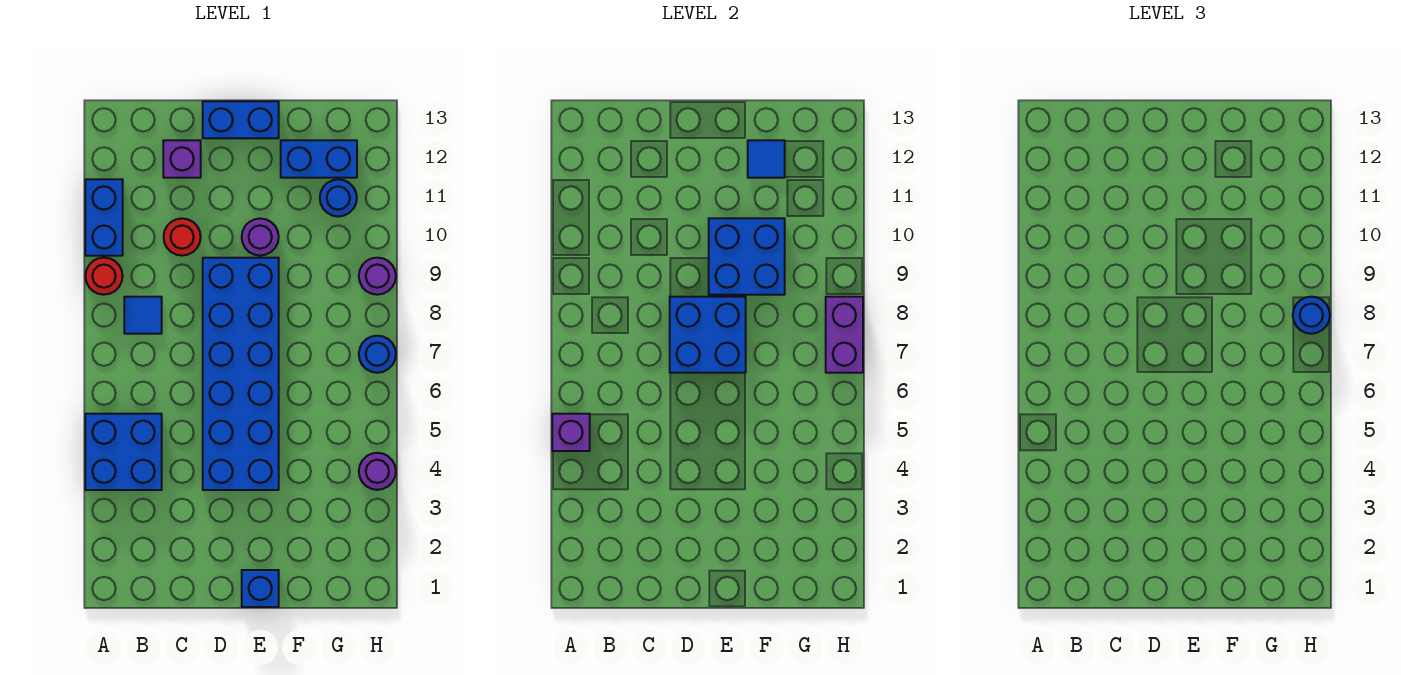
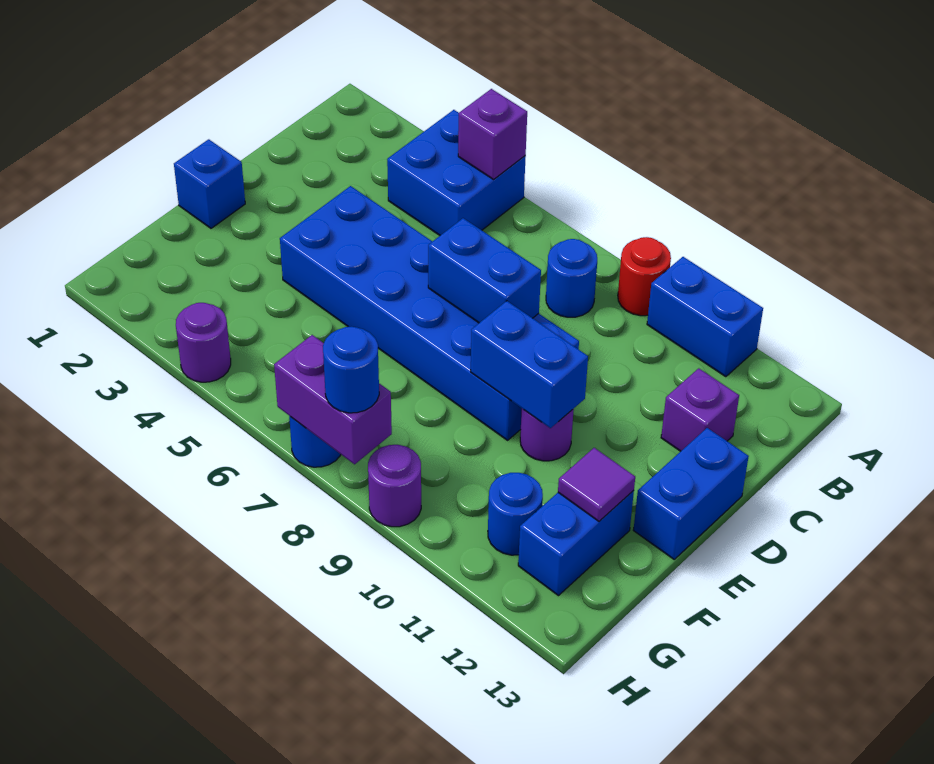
blue tile B8 level 1 -> blue round brick B8 level 1
red round brick C10 level 1 -> none
blue brick D7:E8 level 2 -> blue brick D7:D8 level 2
blue brick E9:F10 level 2 -> blue brick E9:E10 level 2
blue tile F12 level 2 -> purple tile F12 level 2

